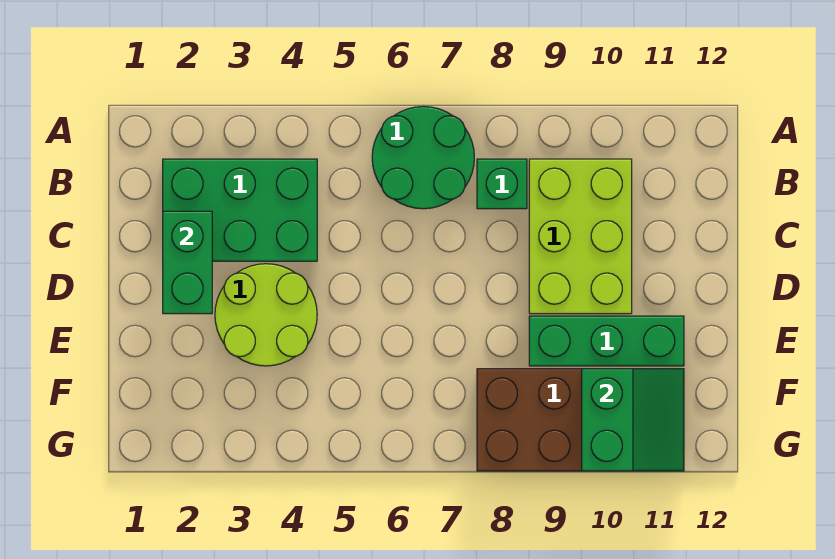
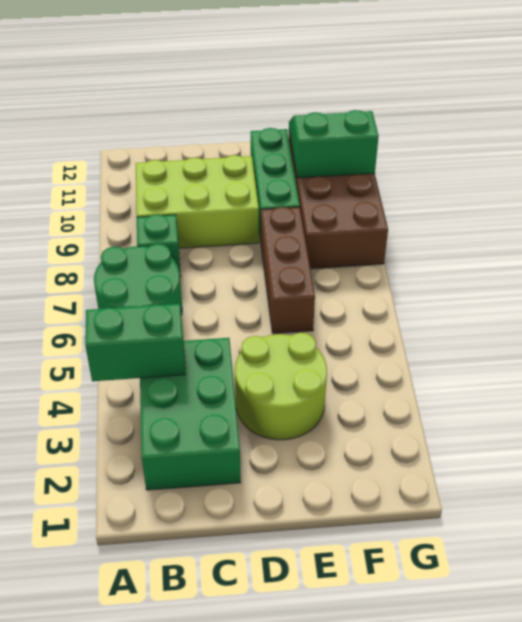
green brick C2:D2 level 2 -> green brick A4:B4 level 2
none -> brown brick E6:E8 level 1

